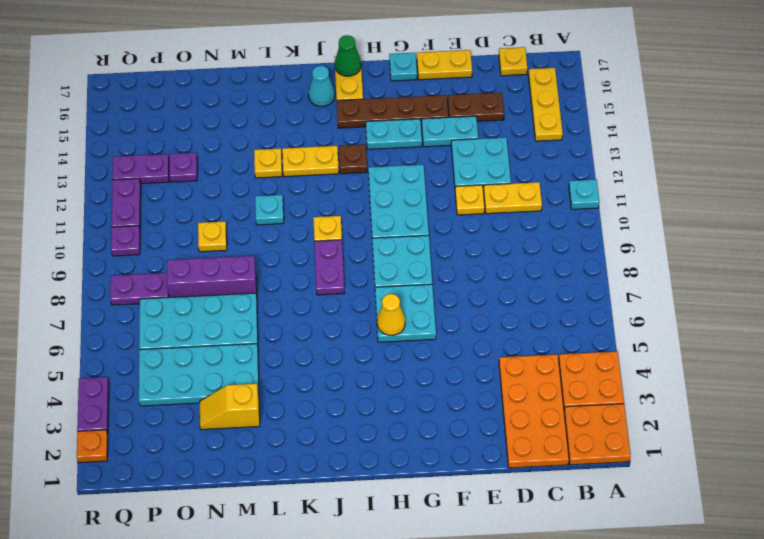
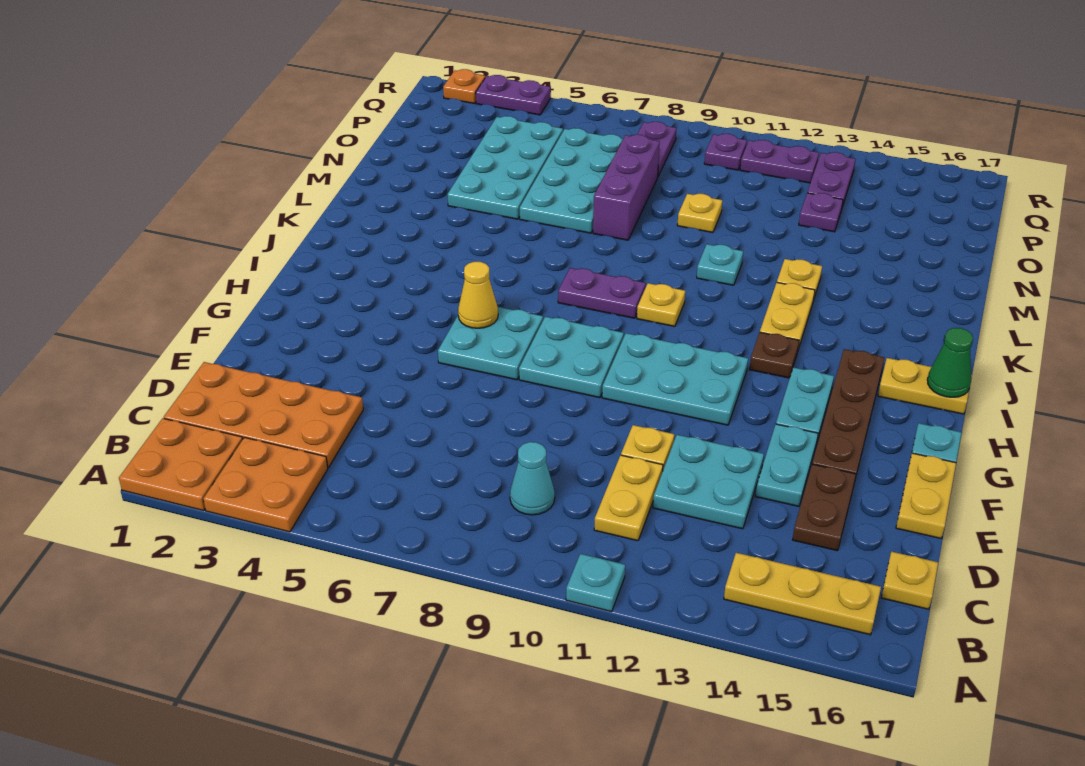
cyan cone J16 level 1 -> cyan cone C9 level 1
yellow slope M3:N3 level 1 top M -> none

